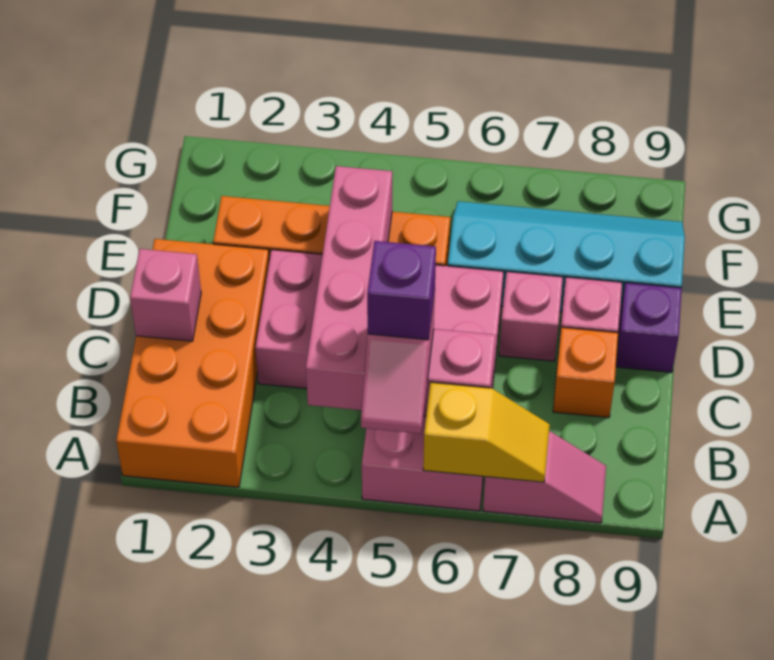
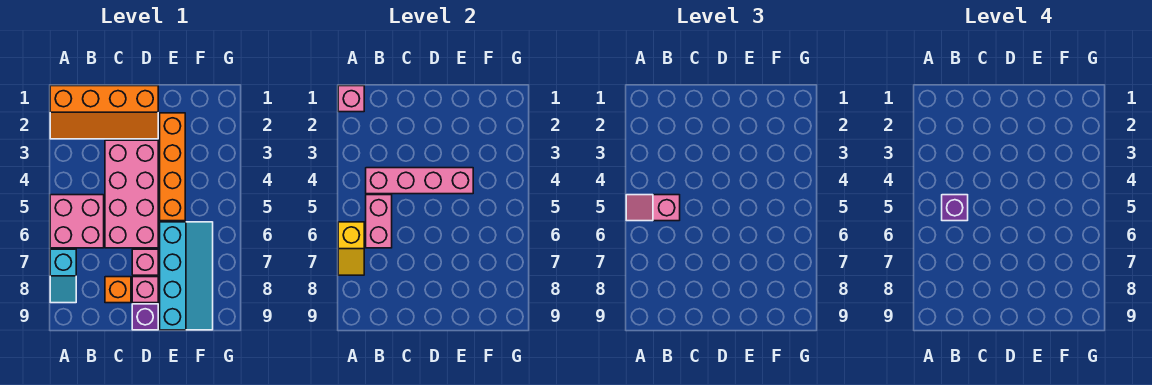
orange brick A1:D2 level 1 -> orange slope A1:D2 level 1 top 1
pink slope A7:A8 level 1 top 7 -> cyan slope A7:A8 level 1 top 7
pink brick C1 level 2 -> pink brick A1 level 2

